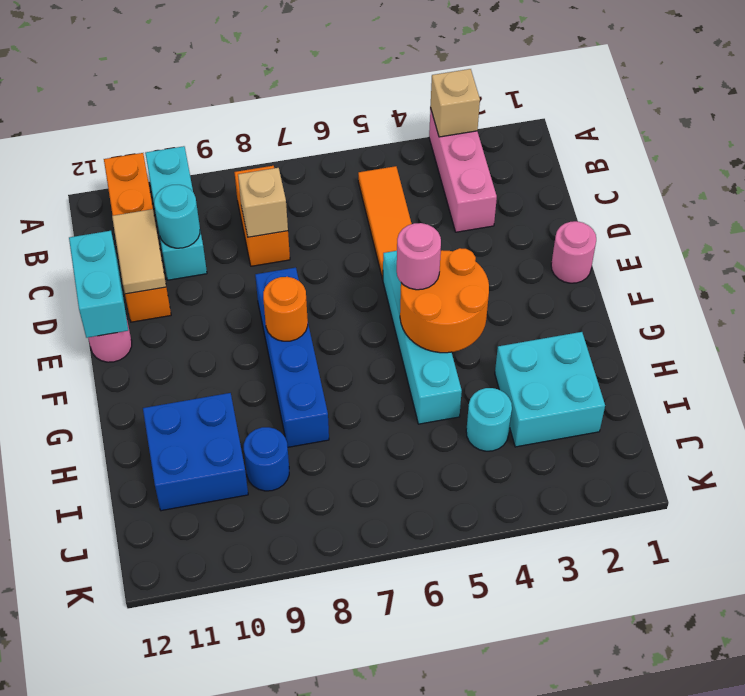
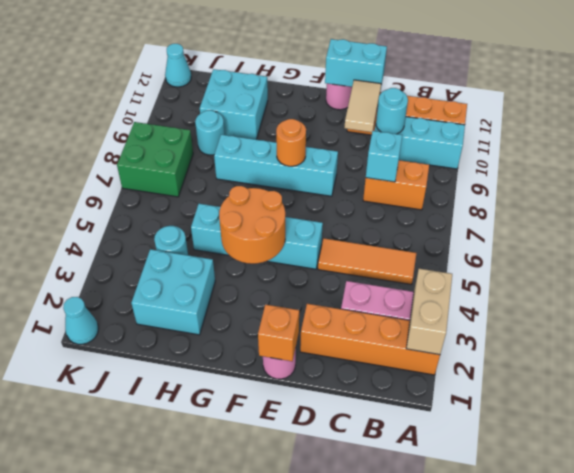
none -> orange brick A2:D2 level 1
tan brick A3 level 2 -> tan brick A2:A3 level 2
tan brick C8 level 2 -> cyan brick C8 level 2
tan tile C11:D11 level 2 -> tan tile D10:D11 level 2
none -> orange brick E1 level 2
blue brick E8:H8 level 1 -> cyan brick E8:H8 level 1
pink round brick F5 level 3 -> none
blue brick H10:I11 level 1 -> cyan brick H10:I11 level 1
blue round brick I9 level 1 -> cyan round brick I9 level 1
none -> green brick J7:K8 level 1
none -> cyan cone K1 level 1
none -> cyan cone K12 level 1

